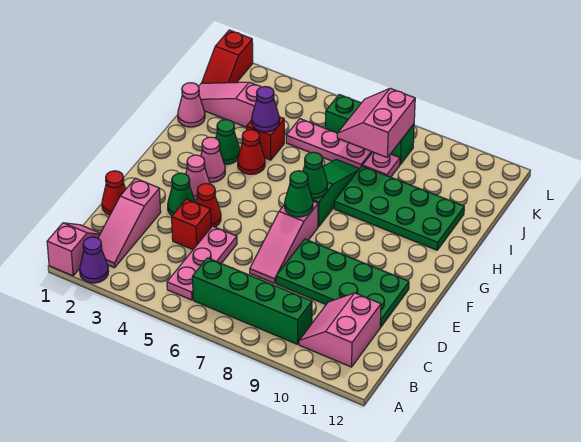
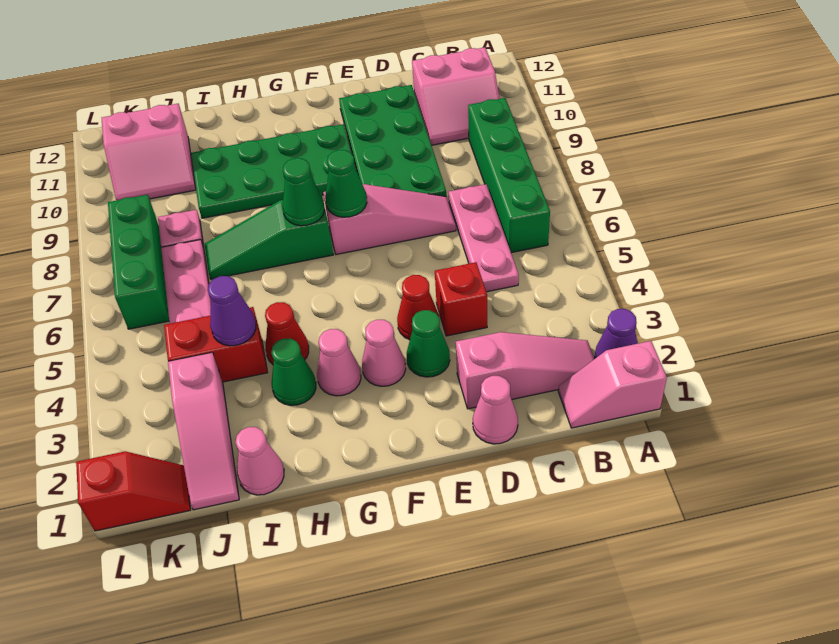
pink plate B5:D5 level 1 -> pink plate C5:C7 level 1
red cone D1 level 1 -> pink cone D1 level 1
green plate H8:I11 level 1 -> green plate F9:I10 level 1
red brick I4 level 1 -> red brick I4:J4 level 1
pink slope J7:K8 level 2 top 8 -> pink slope J10:K11 level 1 top 11

